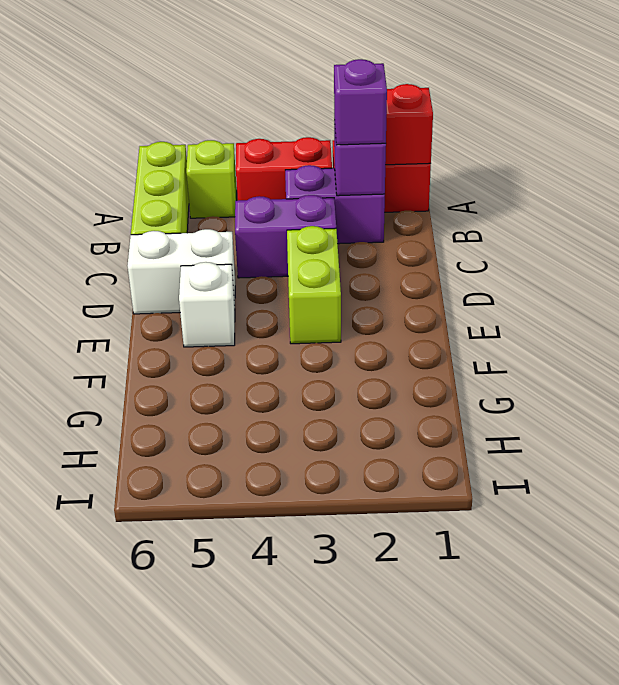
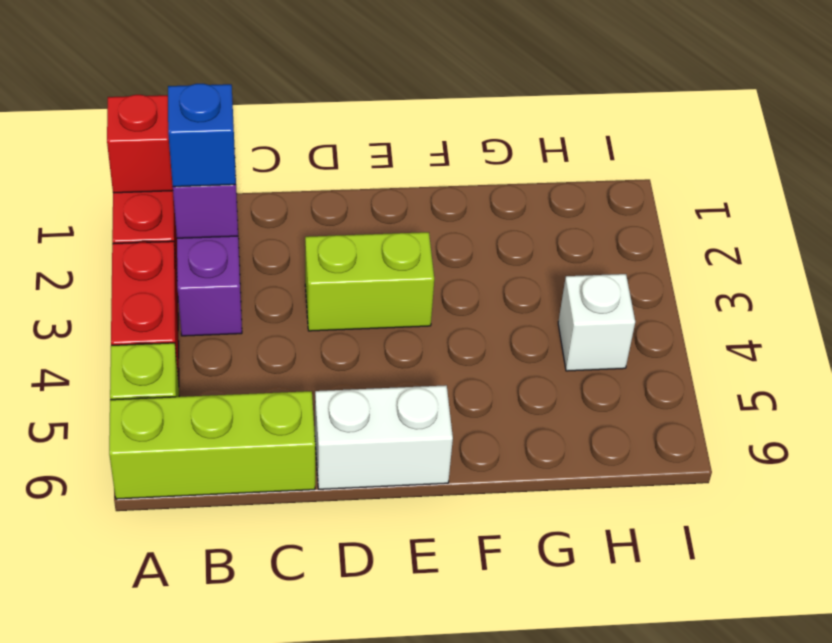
purple brick B2 level 3 -> blue brick B2 level 3
purple brick C3:C4 level 1 -> none
white brick D5:D6 level 1 -> white brick D6:E6 level 1
white brick E5 level 1 -> white brick H4 level 1

